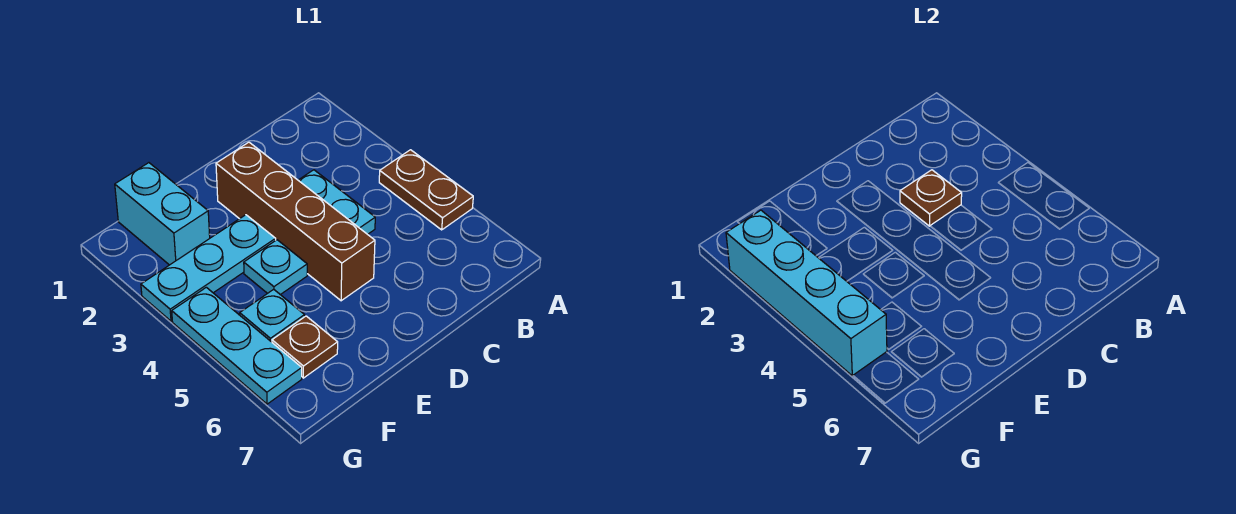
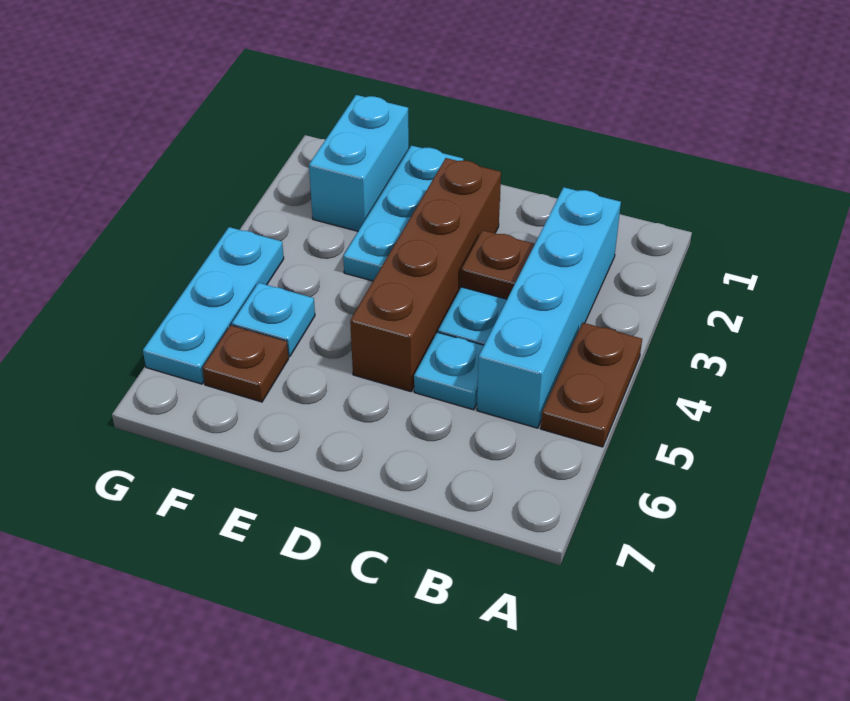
cyan plate E3:G3 level 1 -> cyan plate E1:E3 level 1
cyan plate E4 level 1 -> cyan plate C5 level 1
cyan brick G2:G5 level 2 -> cyan brick B2:B5 level 1

